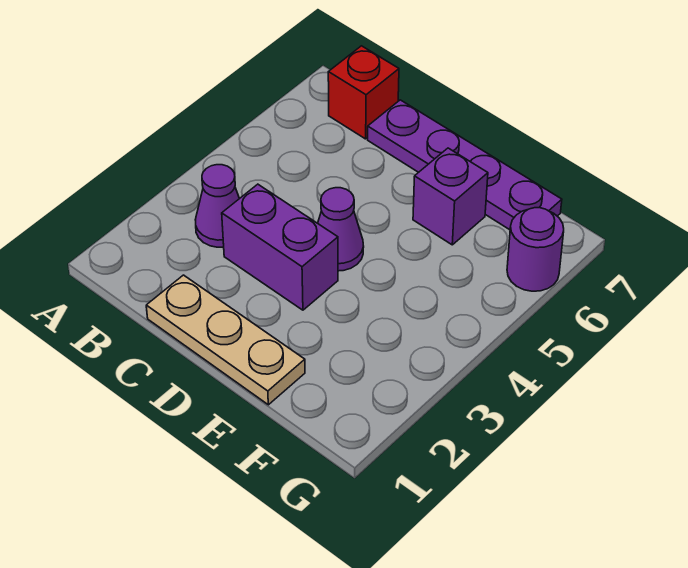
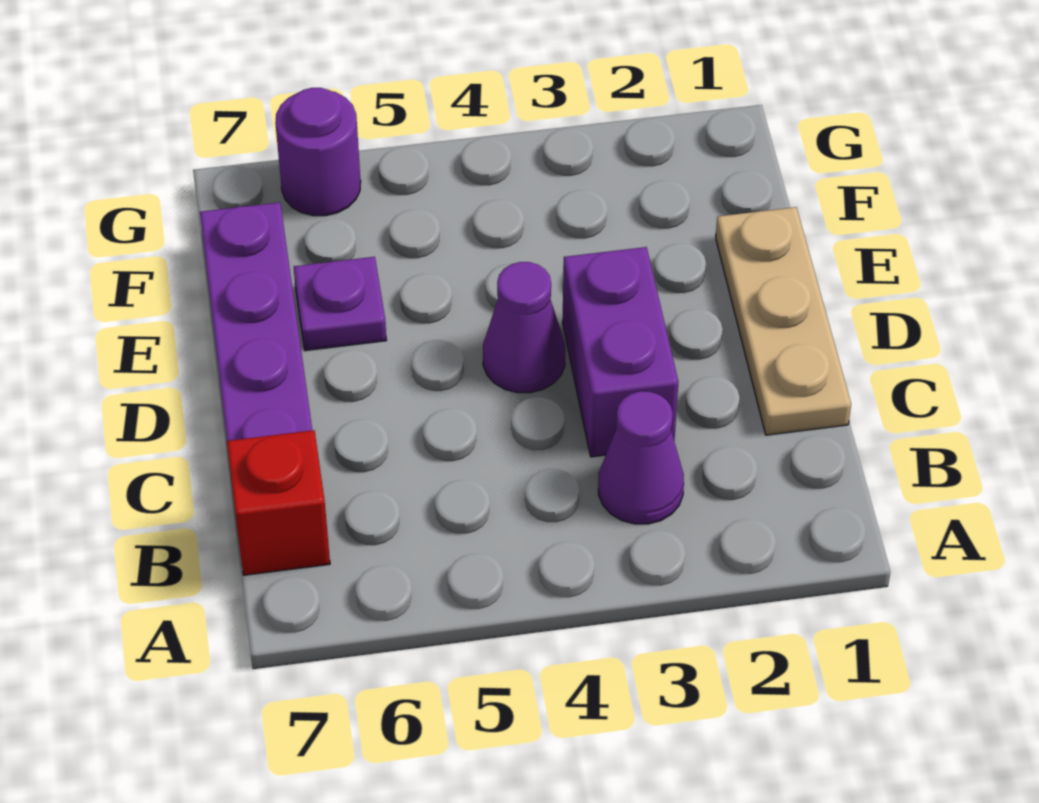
purple brick E6 level 1 -> purple plate E6 level 1

